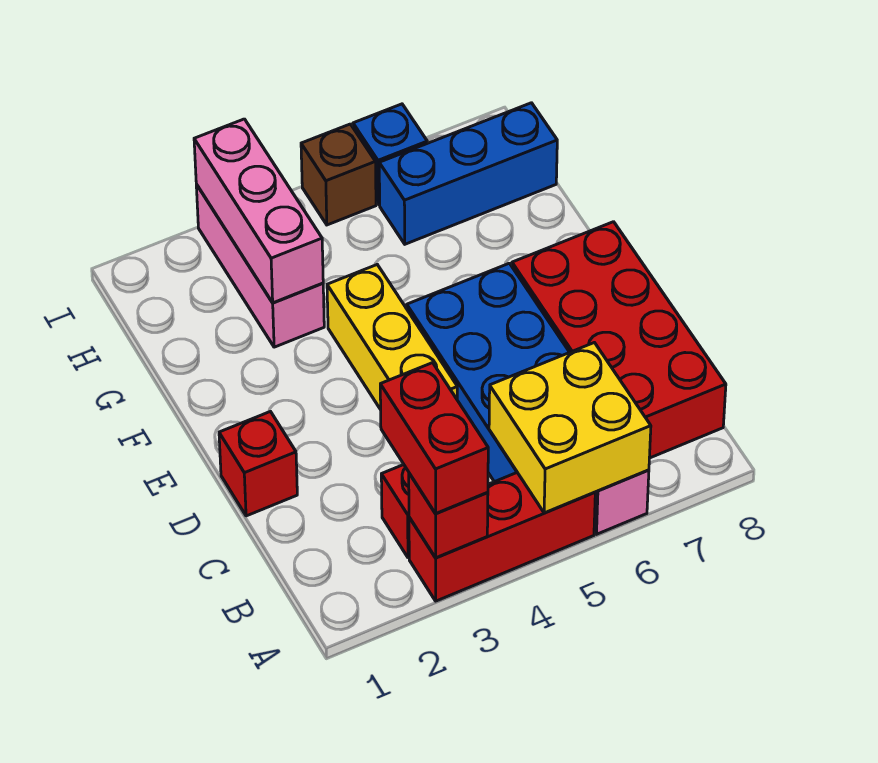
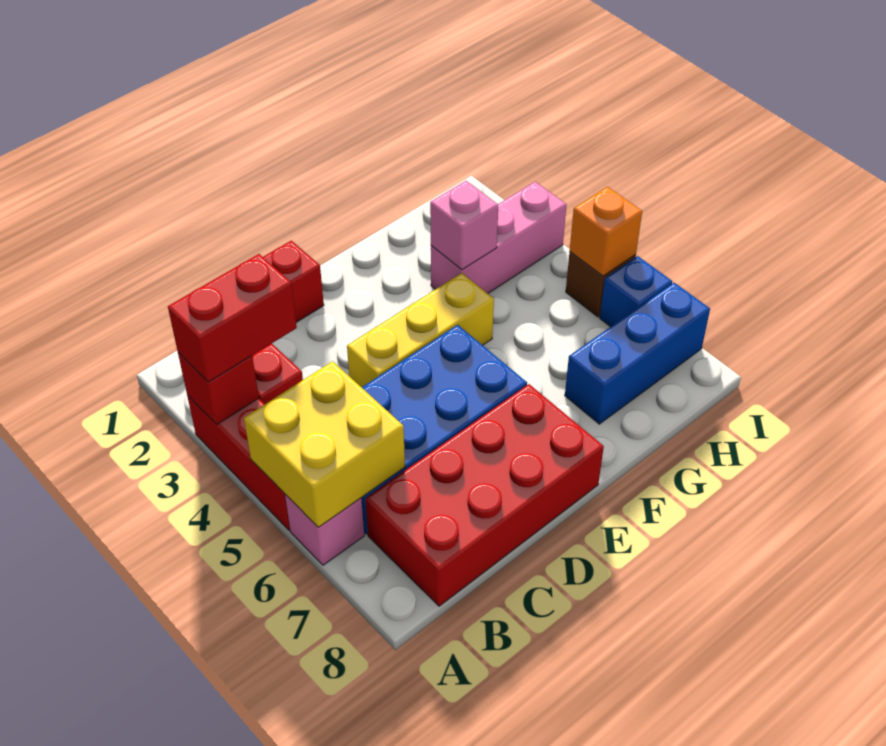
pink brick G3:I3 level 2 -> pink brick G3 level 2
blue brick H6:H8 level 1 -> blue brick G7:I7 level 1
none -> orange brick I5 level 2

